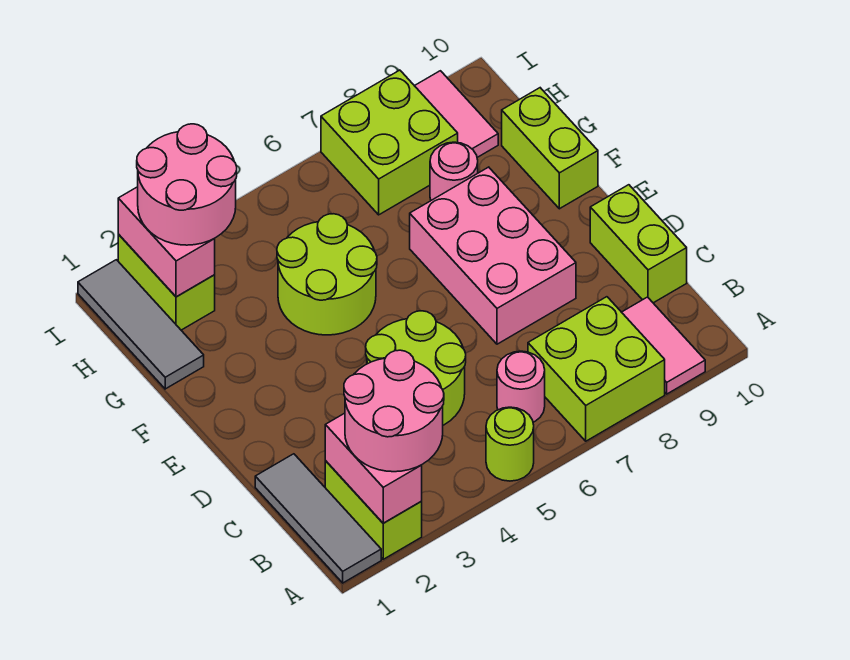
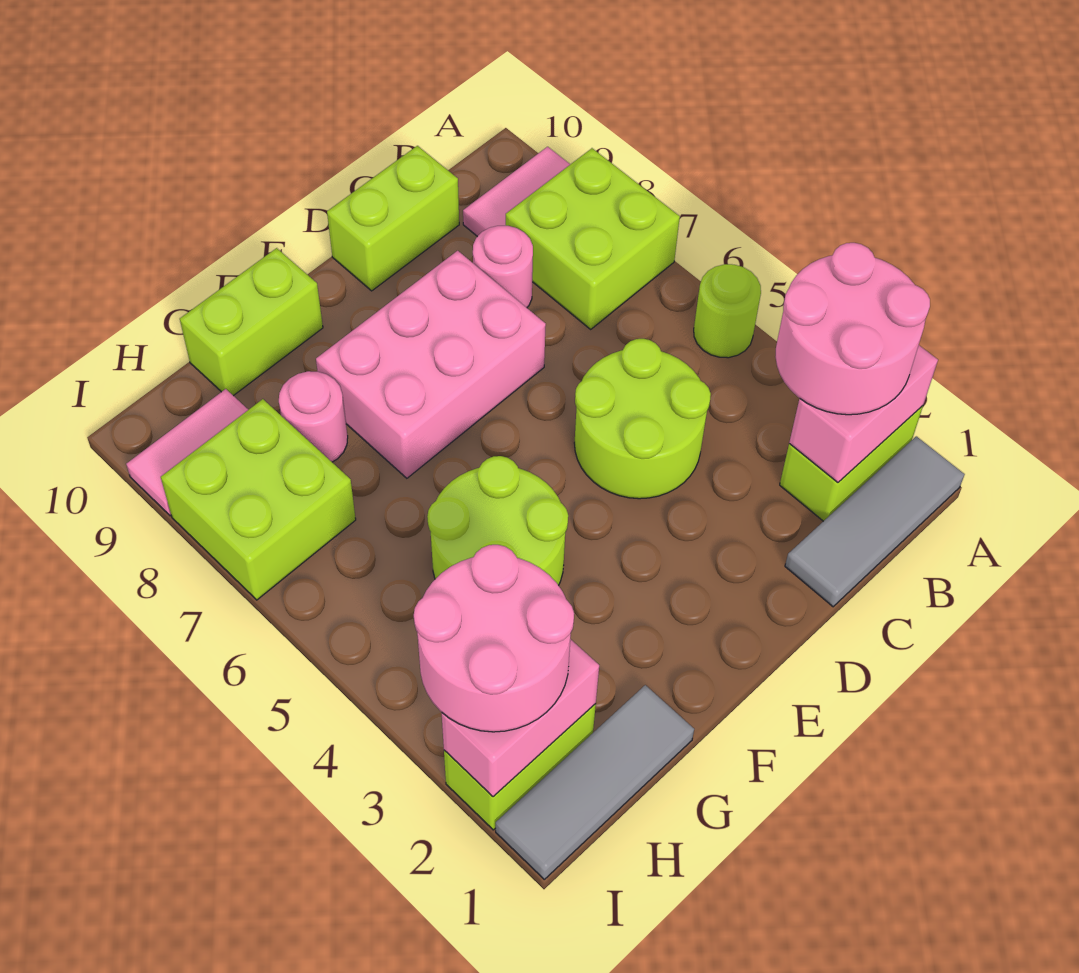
pink round brick B6 level 1 -> pink round brick C8 level 1

